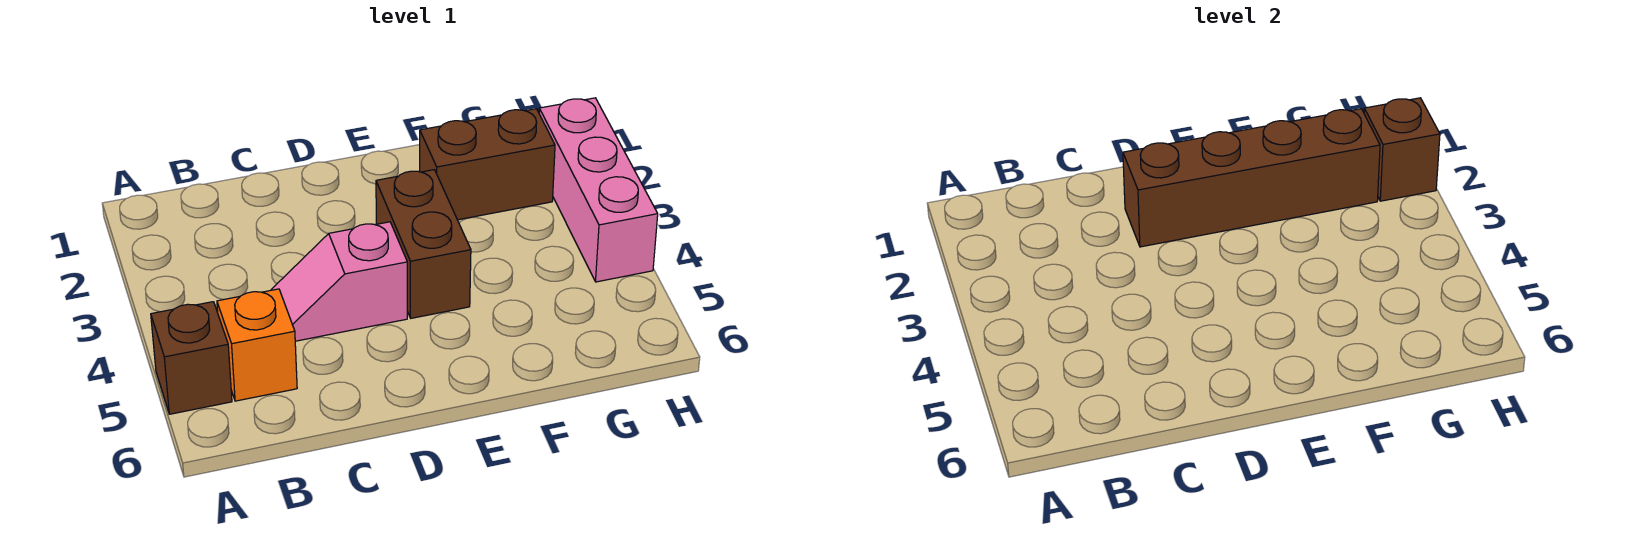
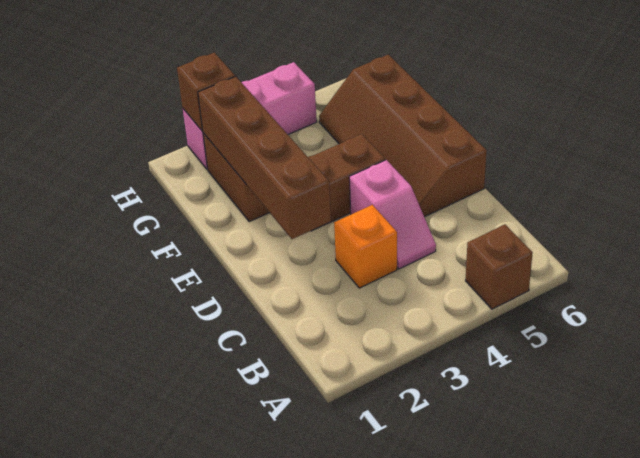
orange brick B5 level 1 -> orange brick C3 level 1
none -> brown slope D5:G6 level 1 top 6

